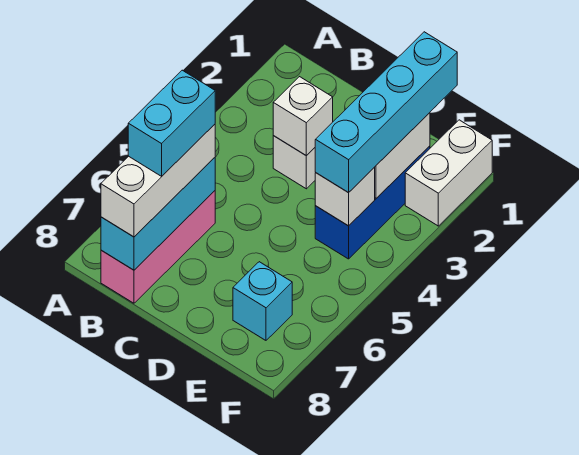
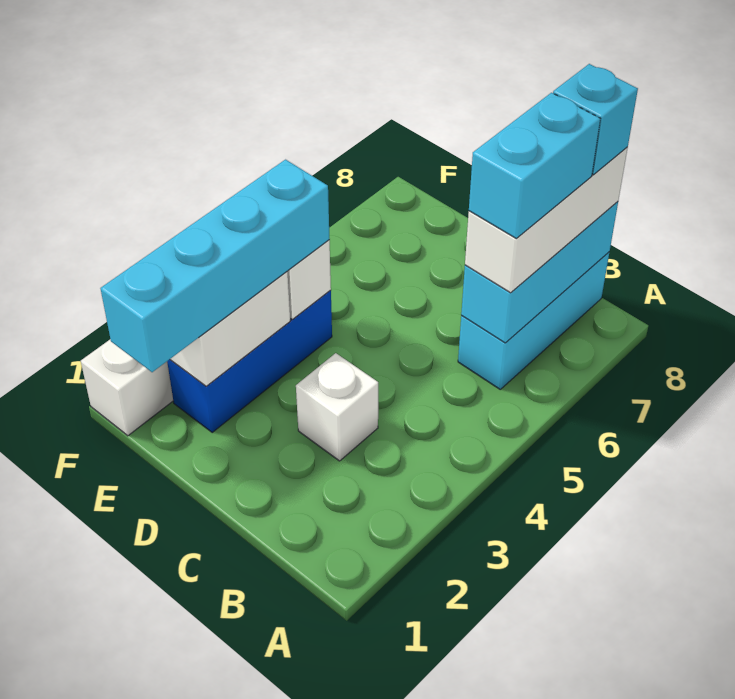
pink brick B6:B8 level 1 -> cyan brick B6:B8 level 1
white brick C3 level 2 -> none
cyan brick E7 level 1 -> cyan brick B8 level 4

